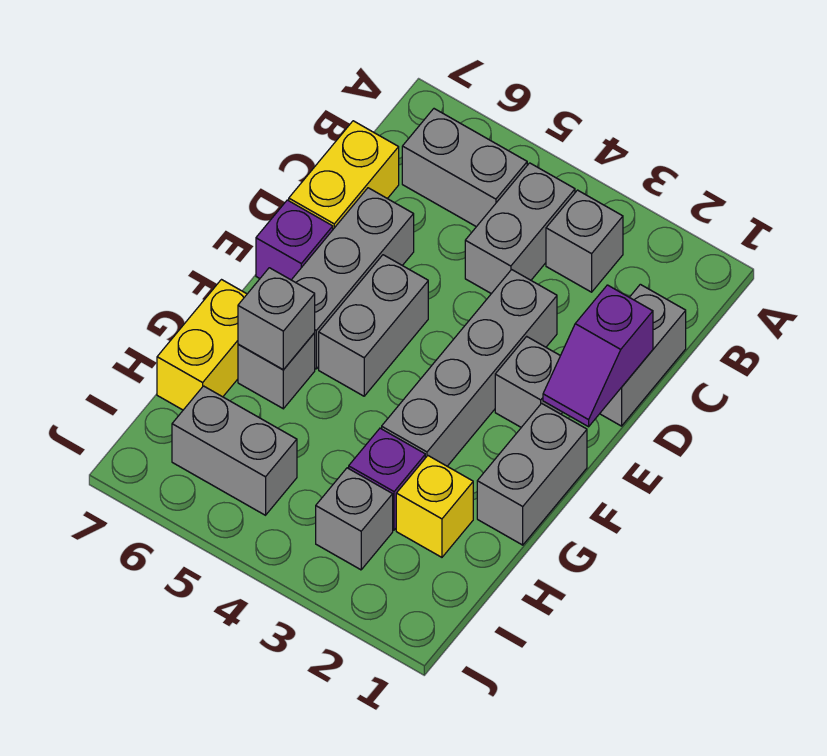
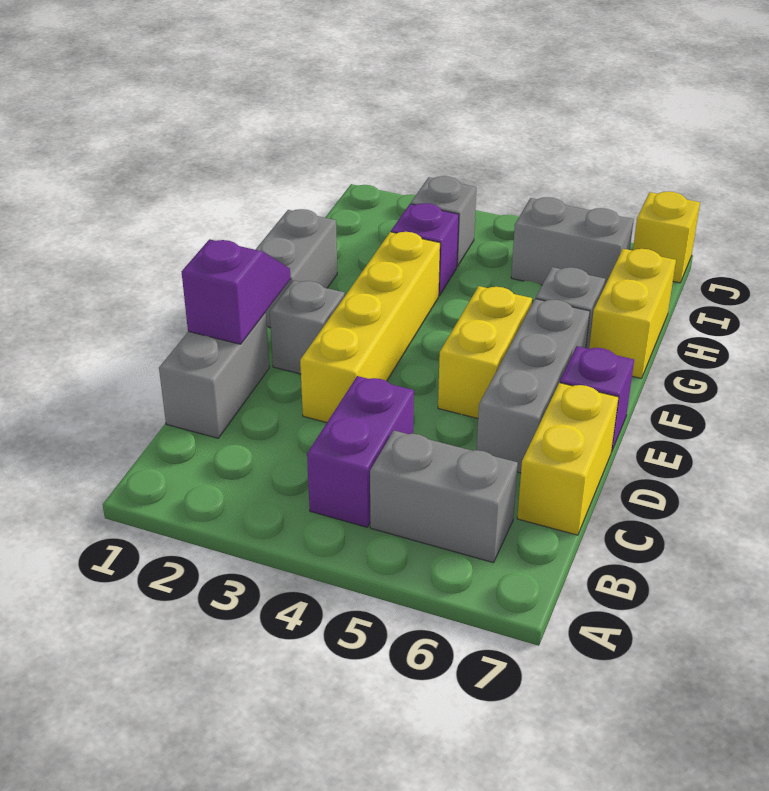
grey brick B3 level 1 -> none
grey brick B4:C4 level 1 -> purple brick B4:C4 level 1
grey brick D3:G3 level 1 -> yellow brick D3:G3 level 1
grey brick E5:F5 level 1 -> yellow brick E5:F5 level 1
grey brick G6 level 2 -> none
yellow brick H2 level 1 -> yellow brick J7 level 1

